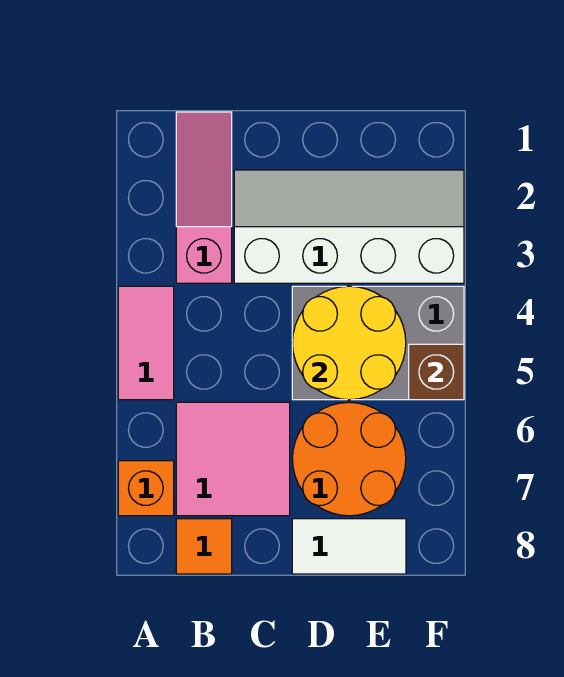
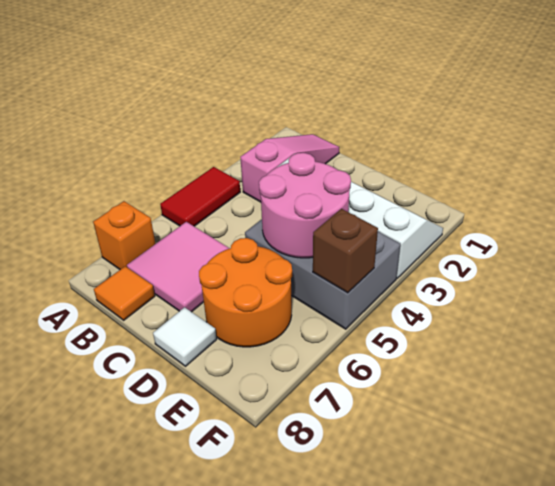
pink tile A4:A5 level 1 -> red tile A4:A5 level 1
yellow round brick D4:E5 level 2 -> pink round brick D4:E5 level 2
white tile D8:E8 level 1 -> white tile D8 level 1

